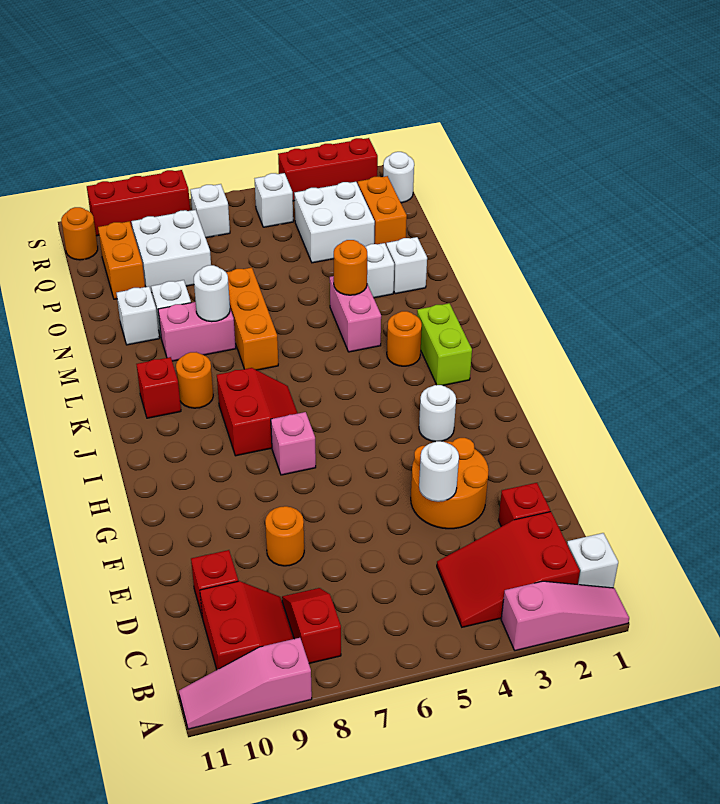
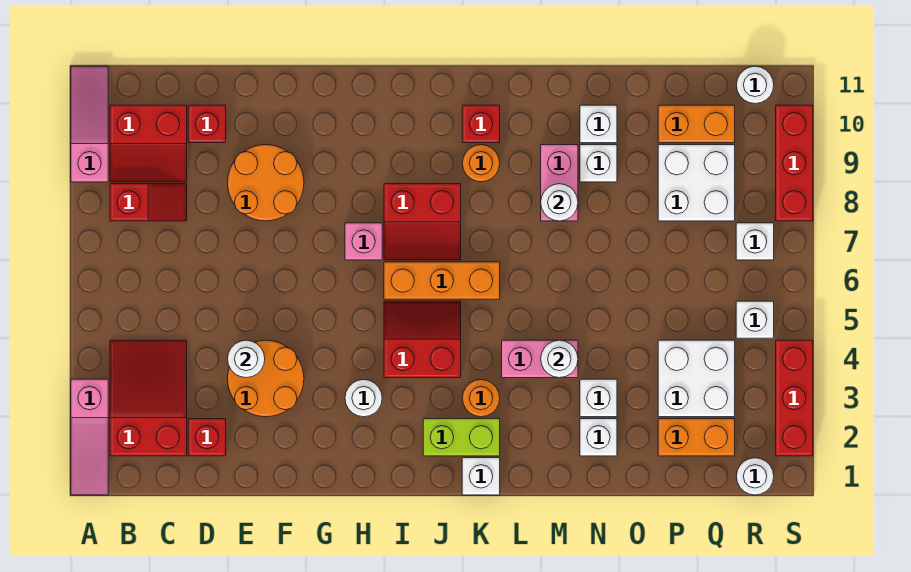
white brick B1 level 1 -> white brick K1 level 1
orange round brick E8 level 1 -> orange round brick E8:F9 level 1
none -> red slope I4:J5 level 1 top 4
orange brick L7:N7 level 1 -> orange brick I6:K6 level 1
orange round brick M4 level 2 -> white round brick M4 level 2
orange round brick R11 level 1 -> white round brick R11 level 1

